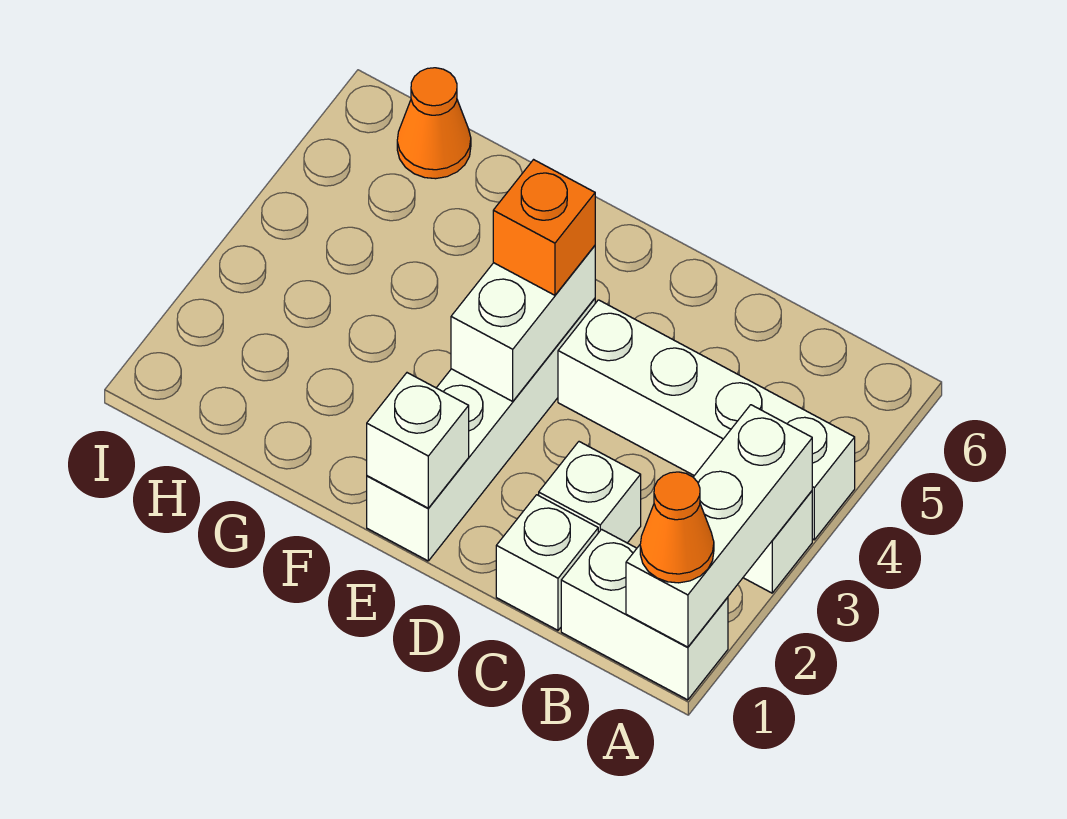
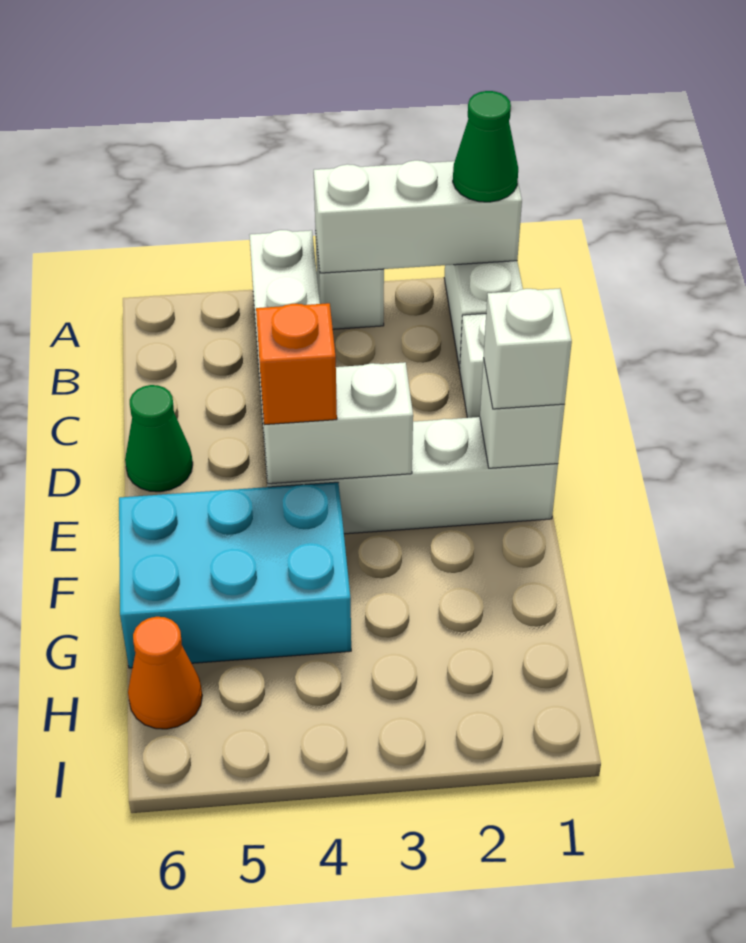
orange cone A1 level 3 -> green cone A1 level 3
white brick C2 level 1 -> white brick E1 level 3
none -> green cone D6 level 1
none -> cyan brick F4:G6 level 1

